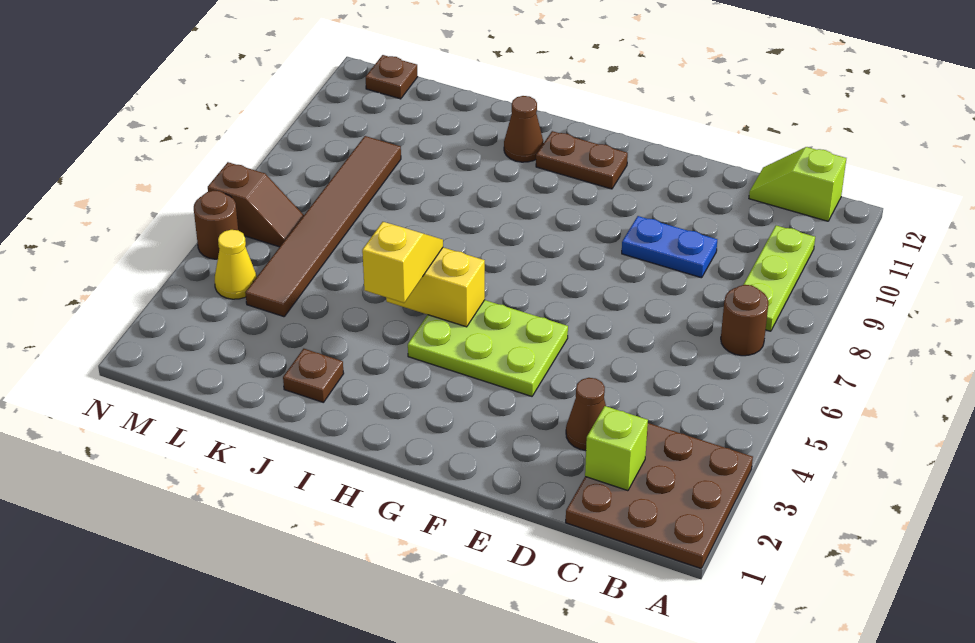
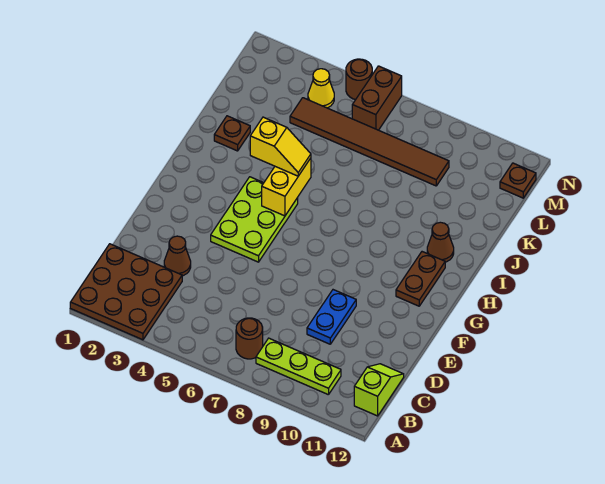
lime brick C2 level 2 -> none
brown slope M6:N6 level 1 top N -> brown brick M6:N6 level 1

